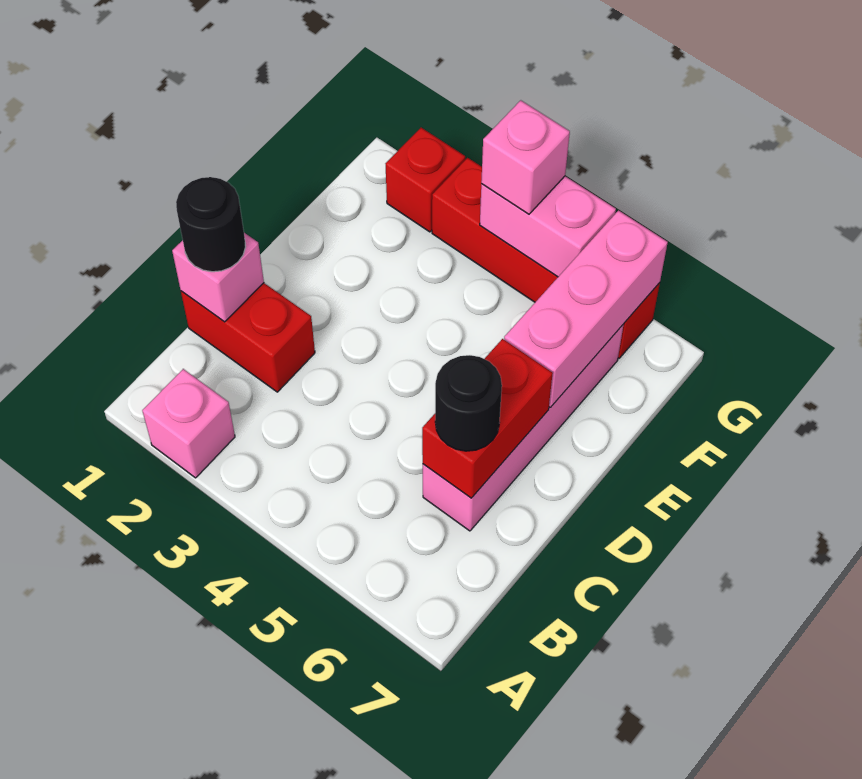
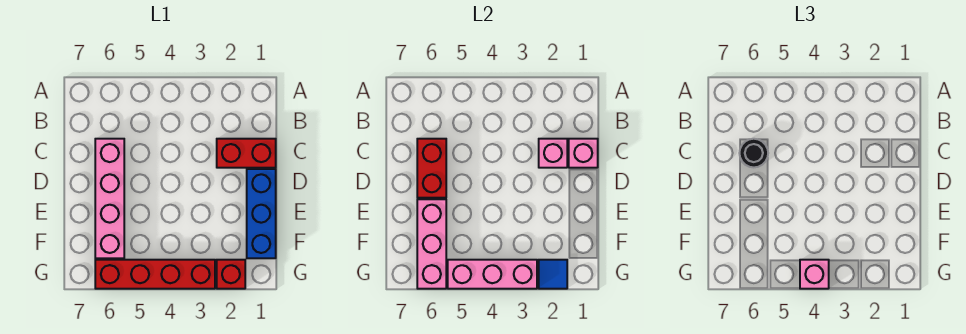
pink brick A2 level 1 -> pink brick C2 level 2
black round brick C1 level 3 -> none
none -> blue brick D1:F1 level 1
none -> blue tile G2 level 2
pink brick G4:G5 level 2 -> pink brick G3:G5 level 2

